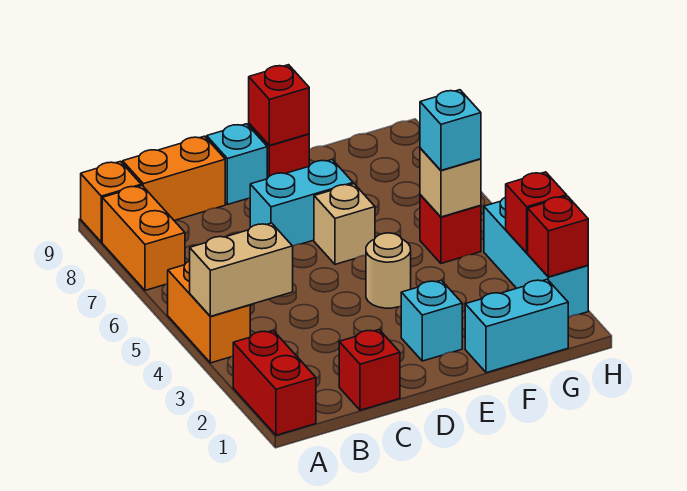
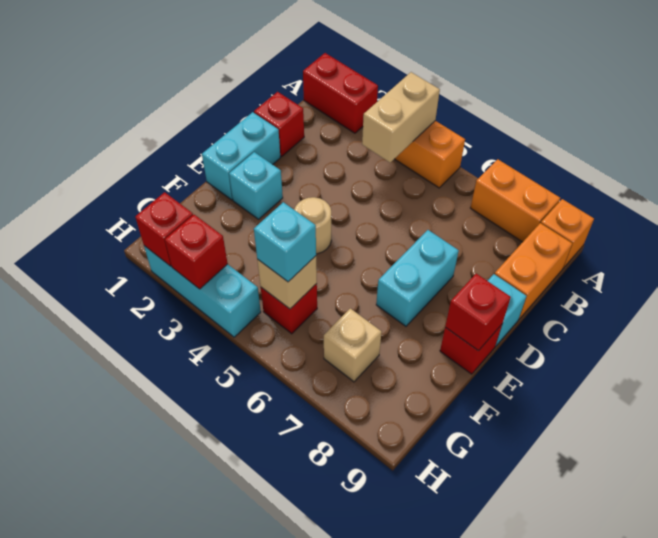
tan brick E6 level 1 -> tan brick G7 level 1
cyan brick F1:G1 level 1 -> cyan brick D1:E1 level 1

